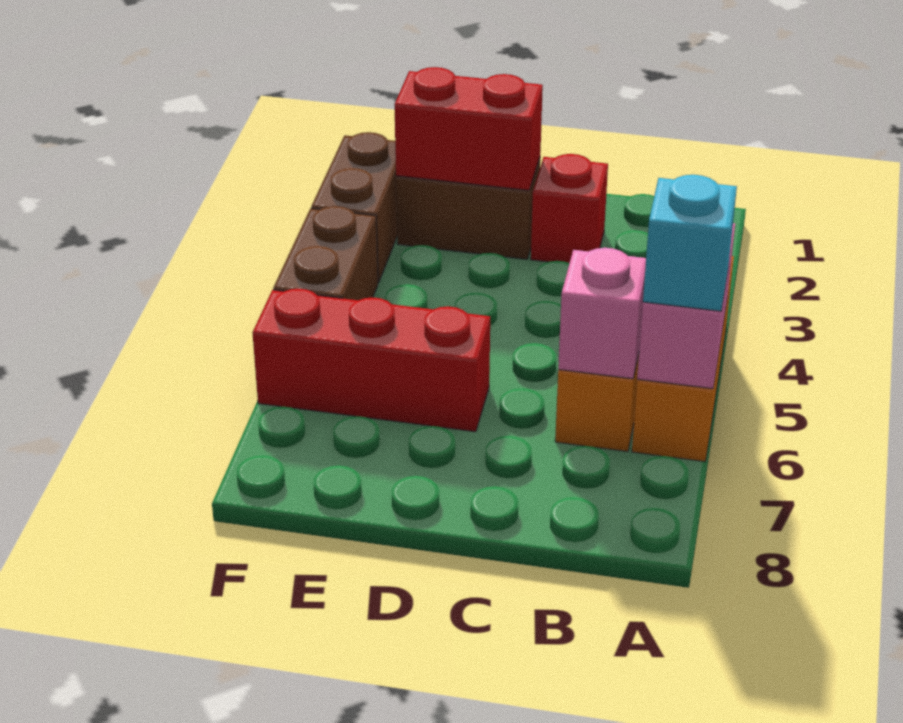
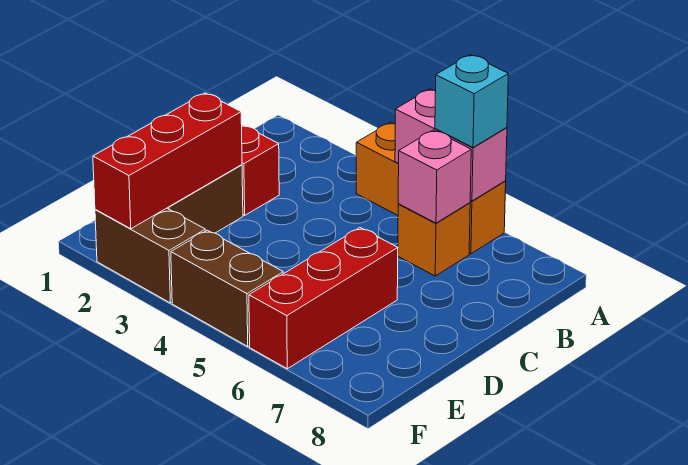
red brick D2:E2 level 2 -> red brick D2:F2 level 2

